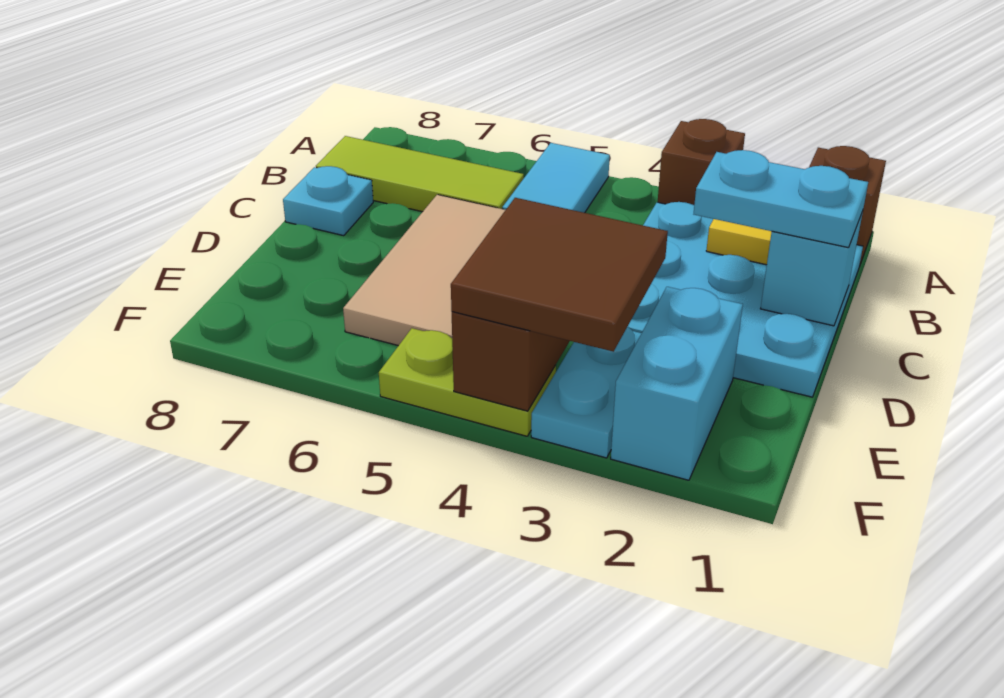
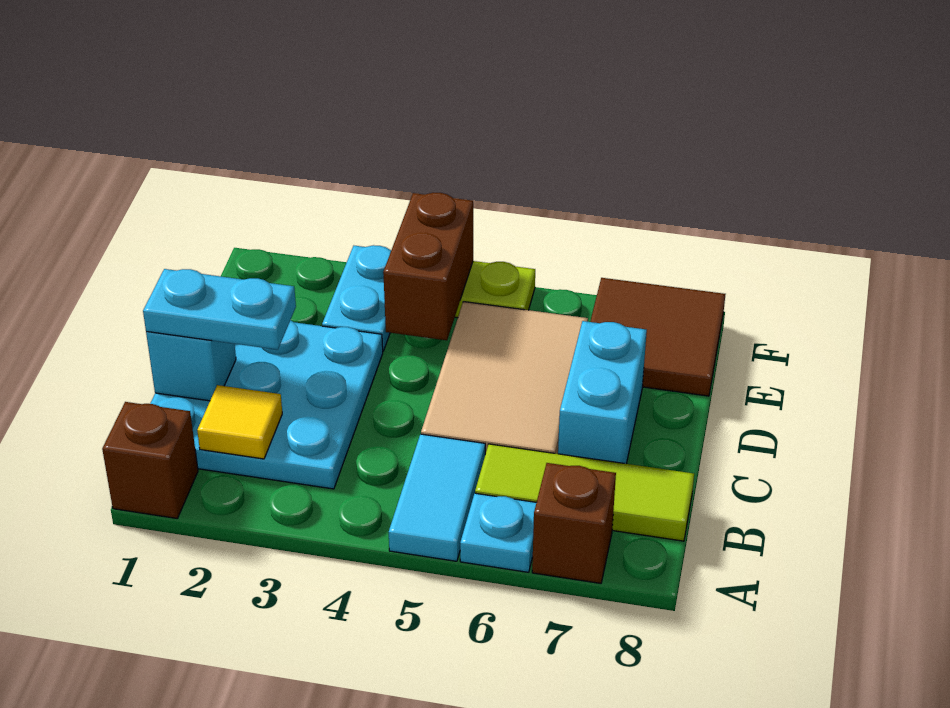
brown brick A3 level 1 -> brown brick A7 level 1
cyan plate C8 level 1 -> cyan plate A6 level 1
cyan brick E2:F2 level 1 -> cyan brick C7:D7 level 1
brown tile E3:F4 level 3 -> brown tile E7:F8 level 1

